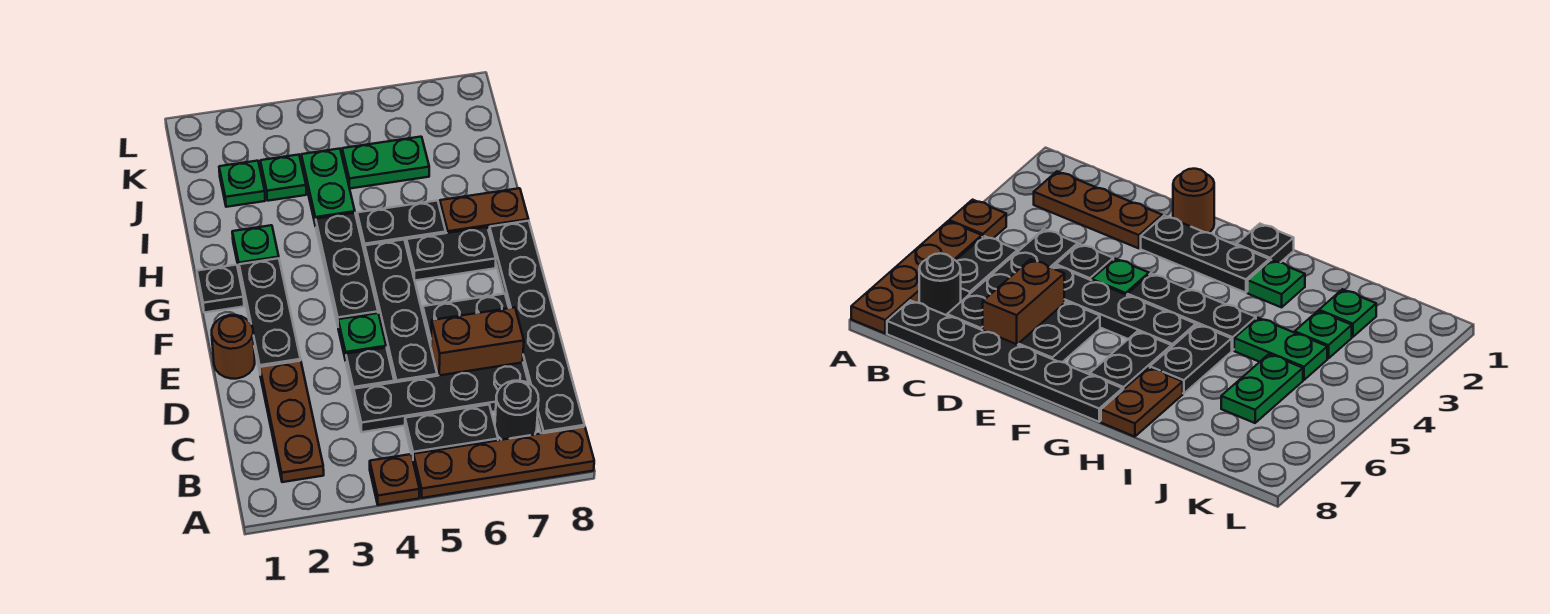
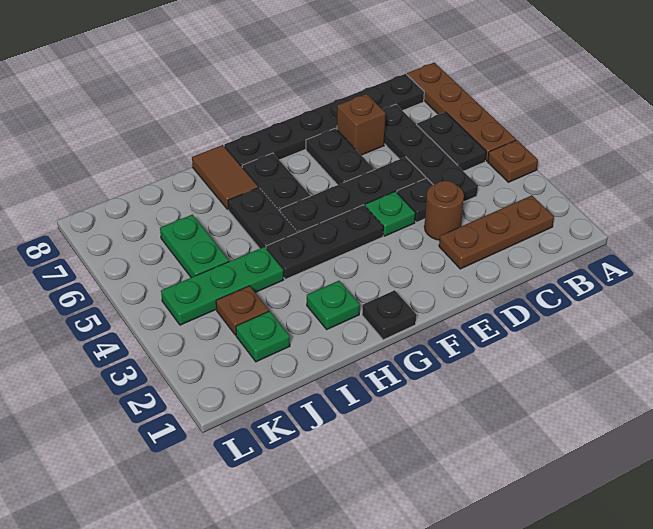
black round brick B7 level 1 -> none
brown brick D6:D7 level 1 -> brown brick D7 level 1
brown round brick E1 level 1 -> brown round brick D3 level 1
black plate E2:G2 level 1 -> none
brown plate H7:H8 level 1 -> brown tile H7:H8 level 1
green plate I4:J4 level 1 -> green plate I4:K4 level 1
green plate J3 level 1 -> brown plate J3 level 1

